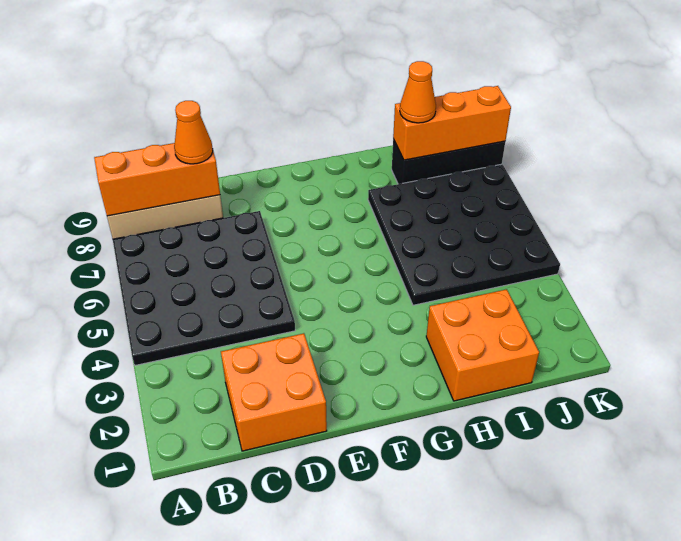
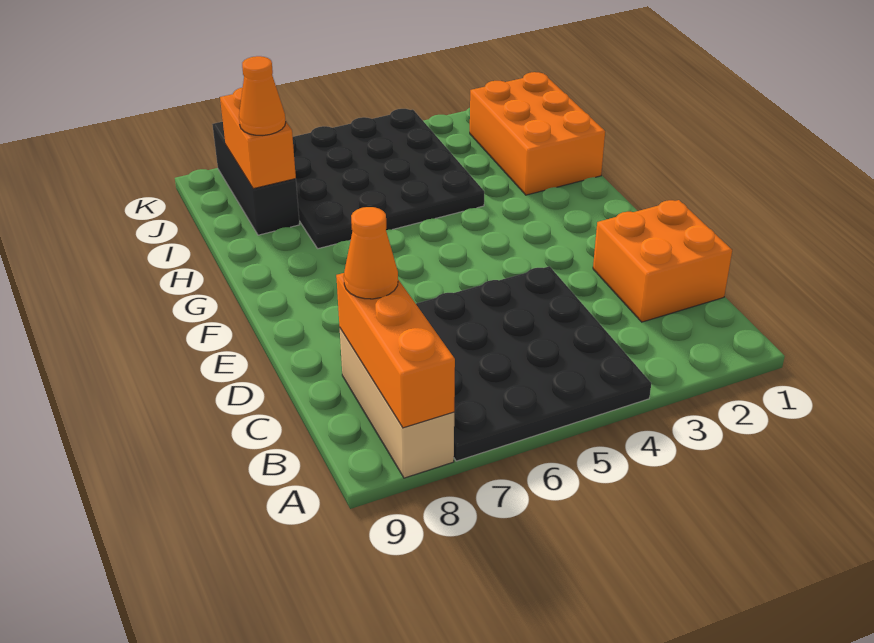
orange brick H1:I2 level 1 -> orange brick H1:J2 level 1
orange brick I8:K8 level 2 -> orange brick I8:J8 level 2

